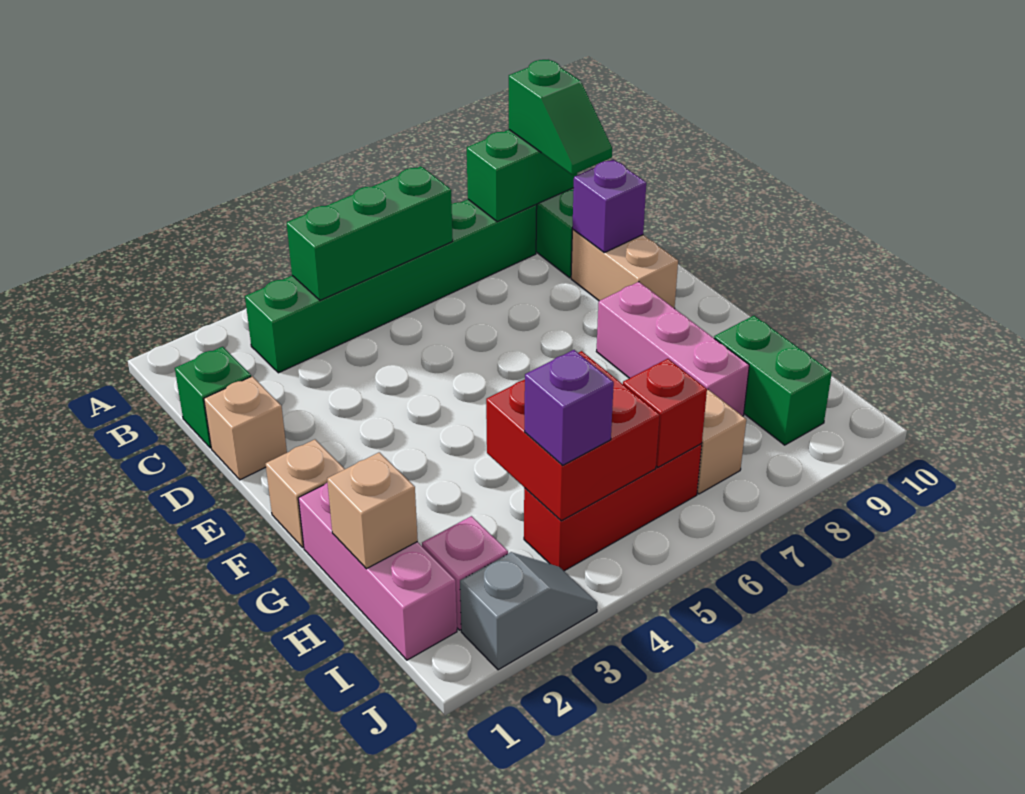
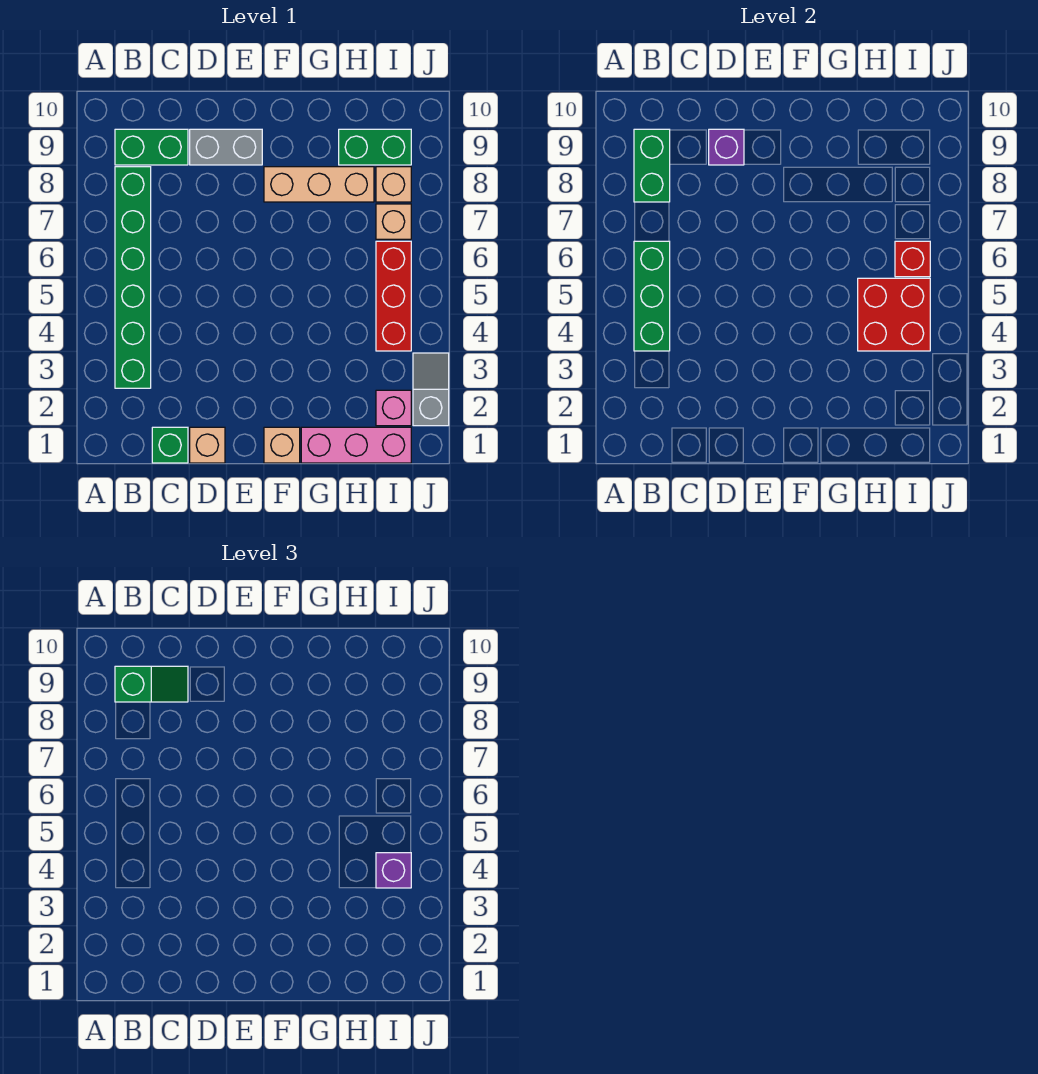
tan brick D9:E9 level 1 -> grey brick D9:E9 level 1
pink brick F8:H8 level 1 -> tan brick F8:H8 level 1
tan brick H1 level 2 -> tan brick I8 level 1

